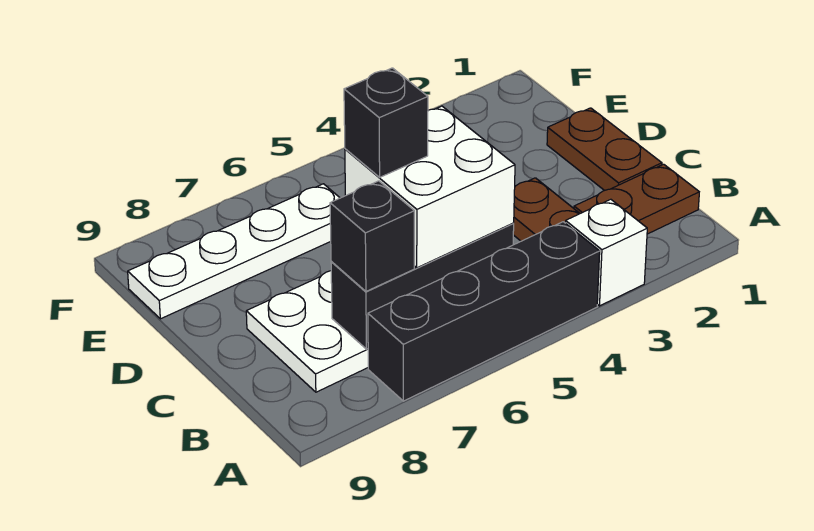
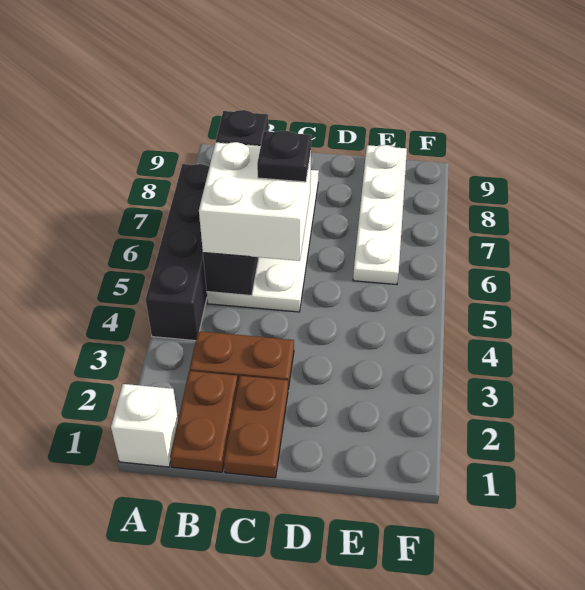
white brick A3 level 1 -> white brick A1 level 1
brown plate C1:D1 level 1 -> brown plate C1:C2 level 1
black brick C6 level 4 -> black plate C6 level 4

